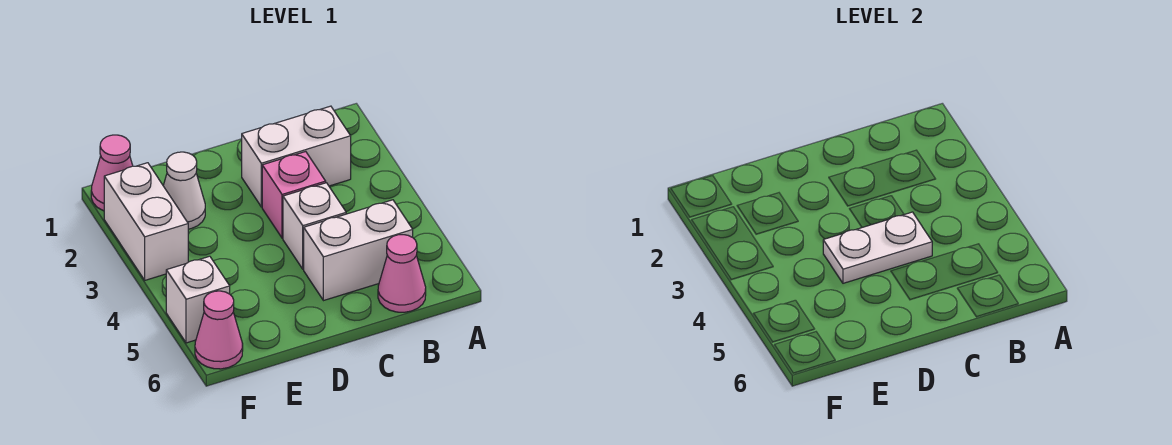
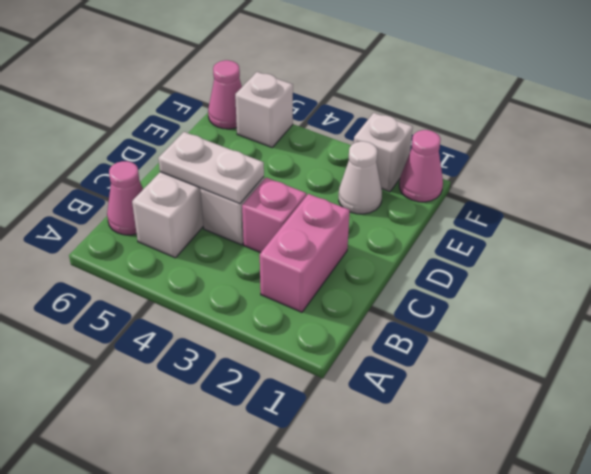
white brick B2:C2 level 1 -> pink brick B2:C2 level 1
white plate C4:D4 level 2 -> white plate C4:C5 level 2
white brick F2:F3 level 1 -> white brick F2 level 1

